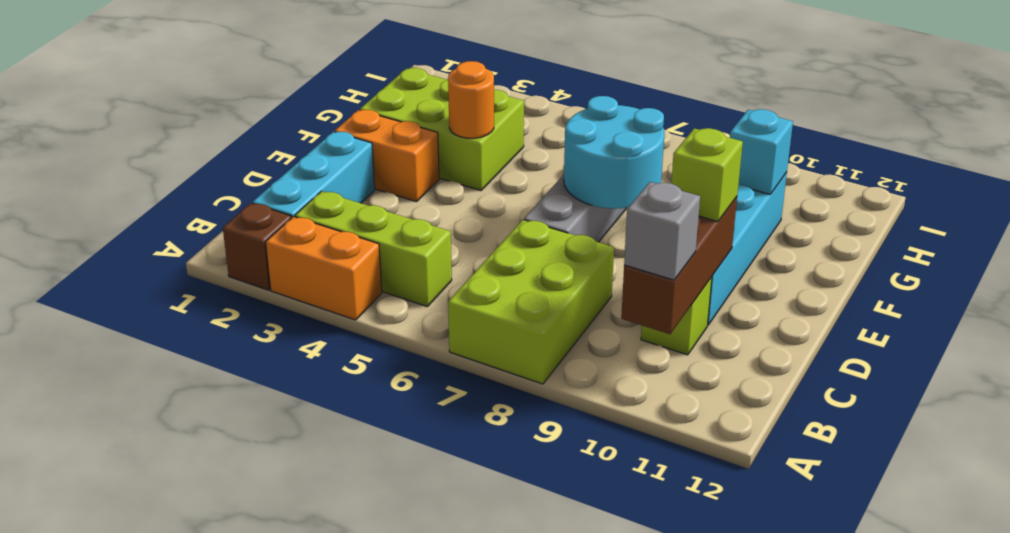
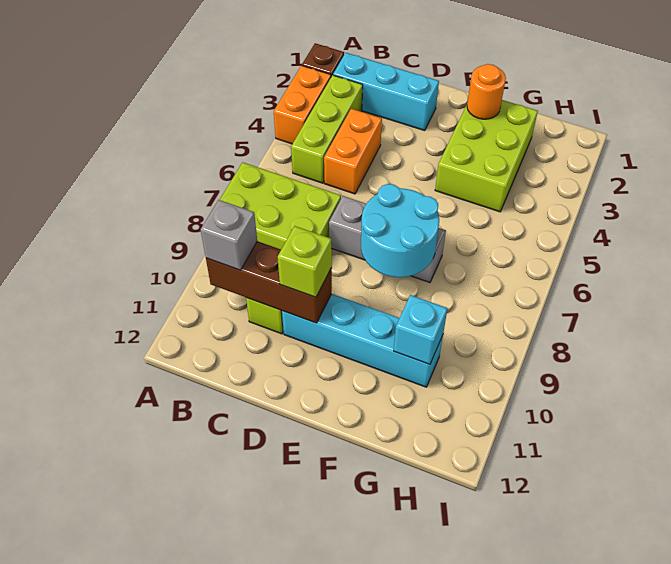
orange brick E2:E3 level 1 -> orange brick C4:C5 level 1
orange round brick F4 level 2 -> orange round brick F2 level 2

